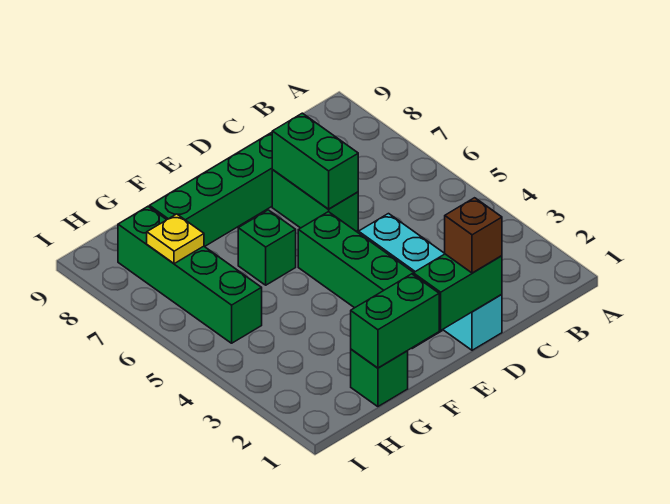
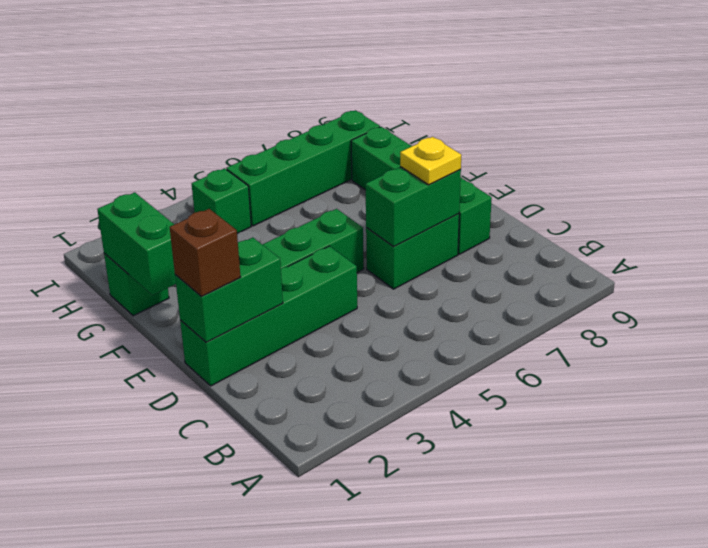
cyan brick D1:D4 level 1 -> green brick D1:D4 level 1
green brick D1:E1 level 2 -> green brick D1:D2 level 2
green brick F6 level 1 -> green brick H4 level 1
yellow plate H7 level 2 -> yellow plate D7 level 3

